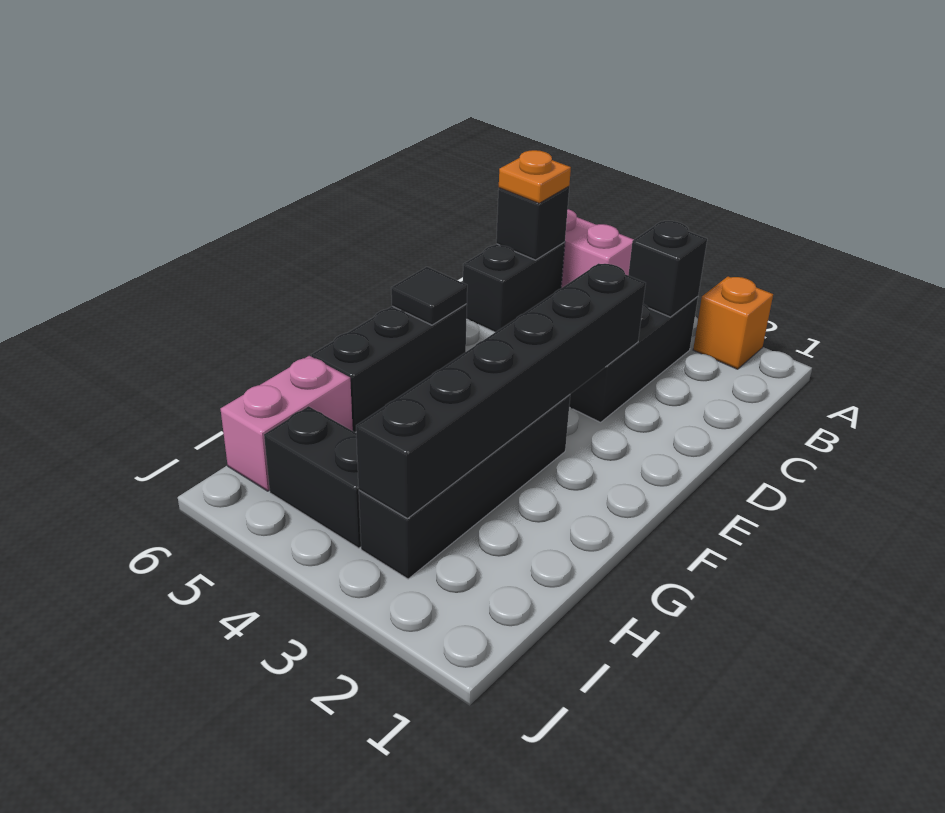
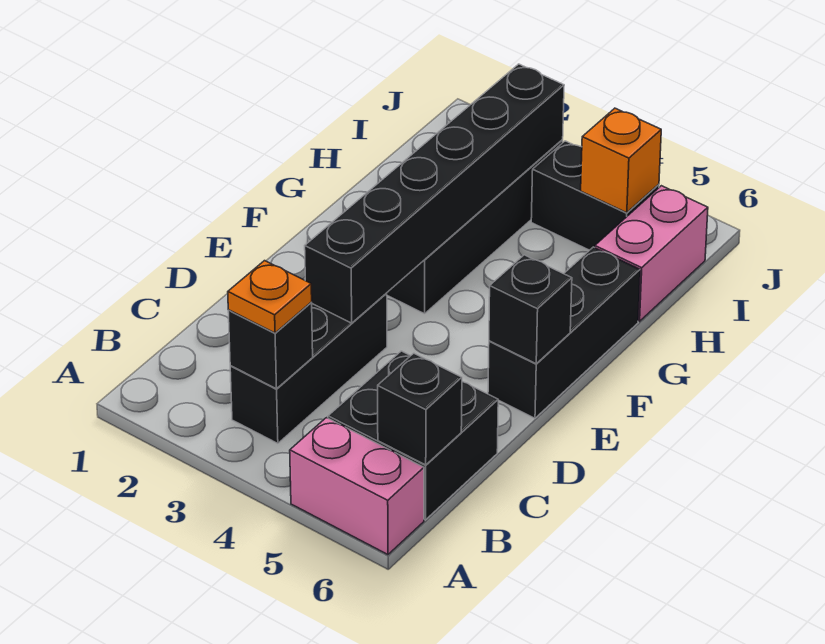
orange brick A2 level 1 -> orange brick I5 level 2
black brick B6:C6 level 1 -> black brick B5:C6 level 1
orange plate B6 level 3 -> orange plate B3 level 3
black tile E6 level 2 -> black brick E6 level 2

